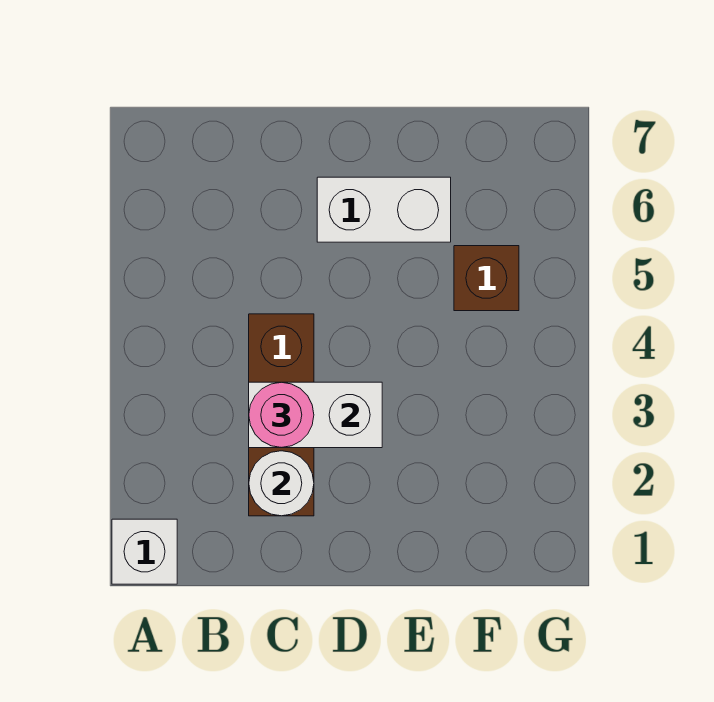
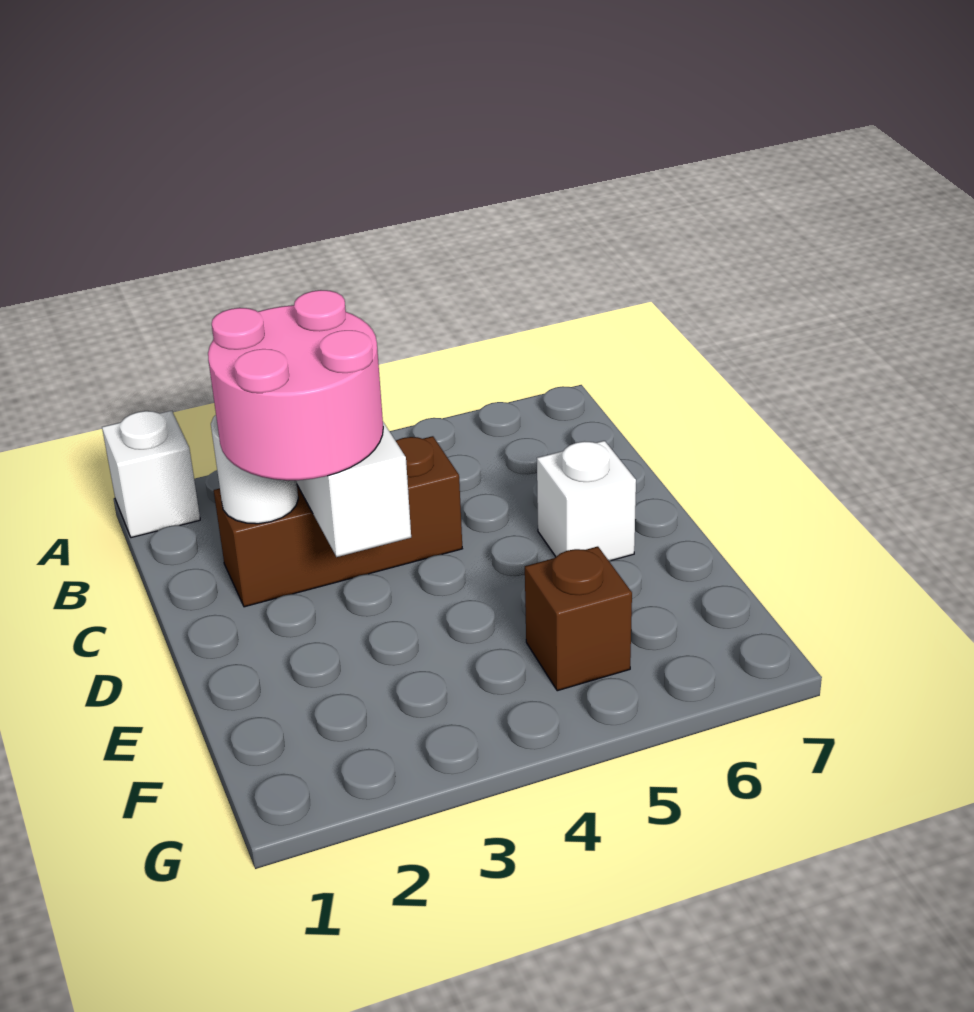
pink round brick C3 level 3 -> pink round brick C2:D3 level 3
white brick D6:E6 level 1 -> white brick D6 level 1

